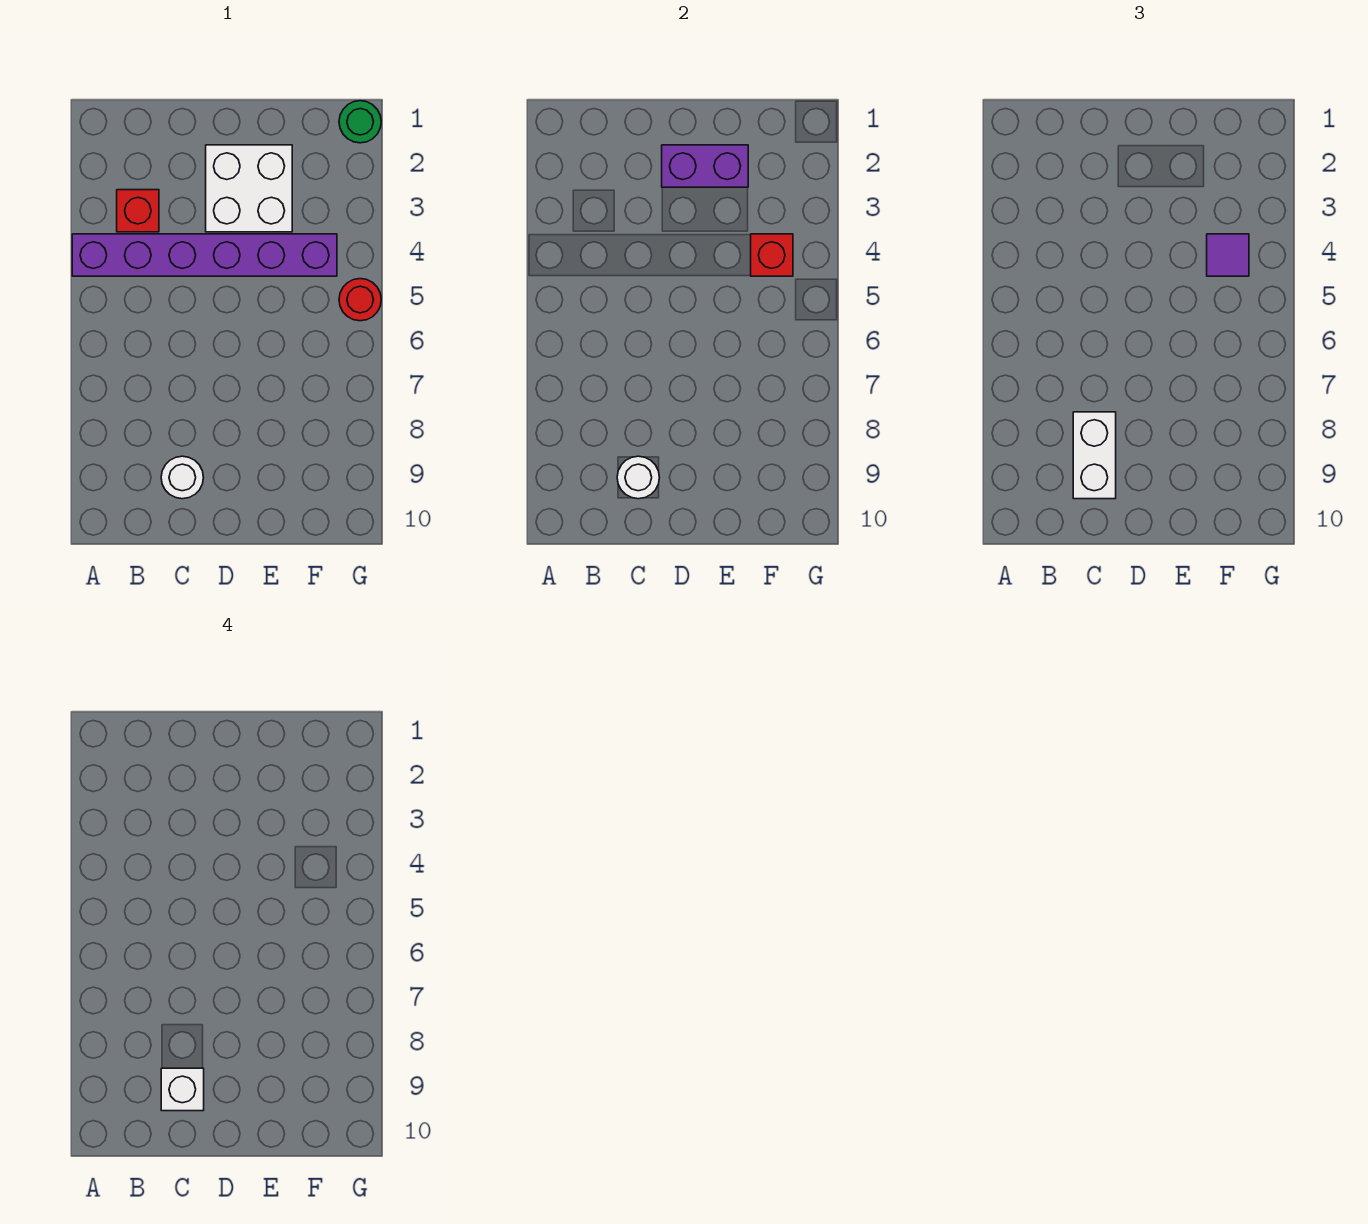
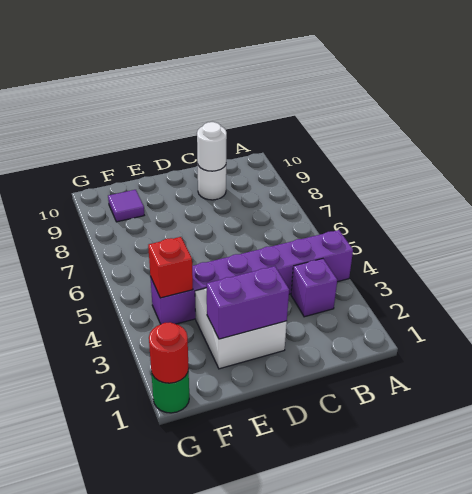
red brick B3 level 1 -> purple brick B3 level 1
white brick C8:C9 level 3 -> none
white brick C9 level 4 -> none
purple tile F4 level 3 -> purple tile F9 level 1
red round brick G5 level 1 -> red round brick G1 level 2

